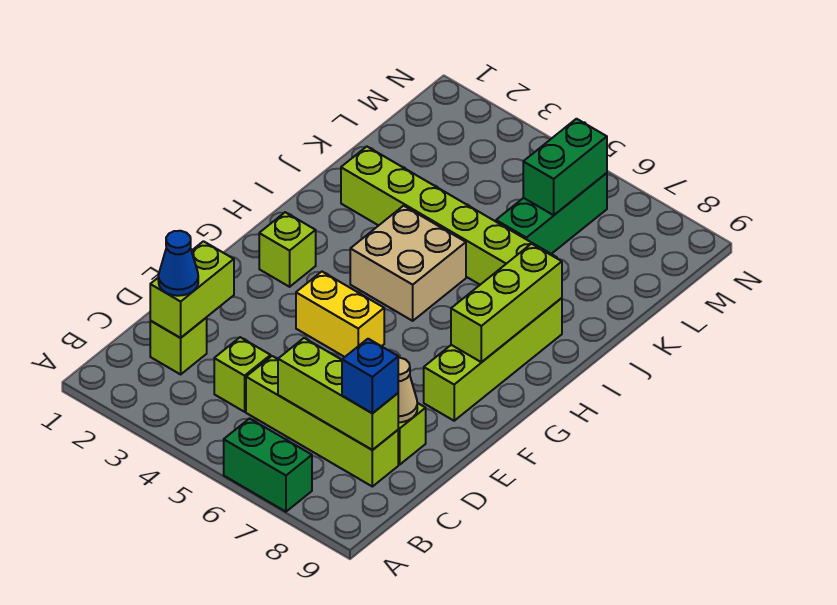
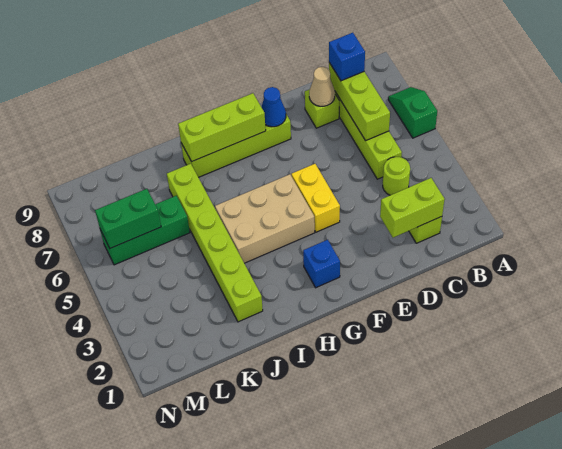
green brick A6:A7 level 1 -> green slope A6:A7 level 1 top 6
blue cone C2 level 3 -> blue cone F8 level 2
lime brick C4 level 1 -> lime round brick C4 level 1
lime brick G2 level 1 -> blue brick G2 level 1
tan brick H4:I5 level 1 -> tan brick G4:I5 level 1

